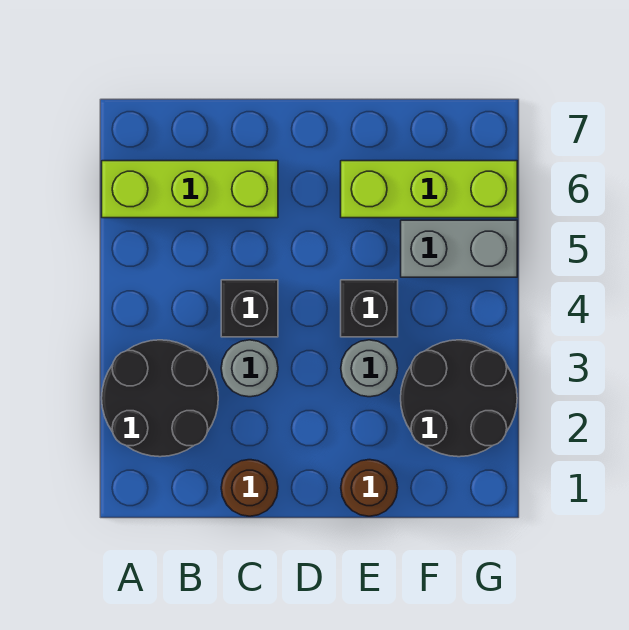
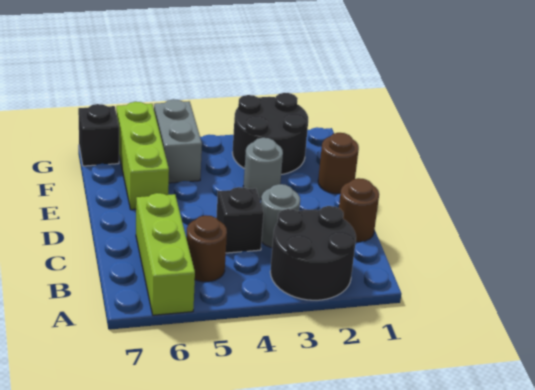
none -> brown round brick B5 level 1
black brick E4 level 1 -> black brick G7 level 1

